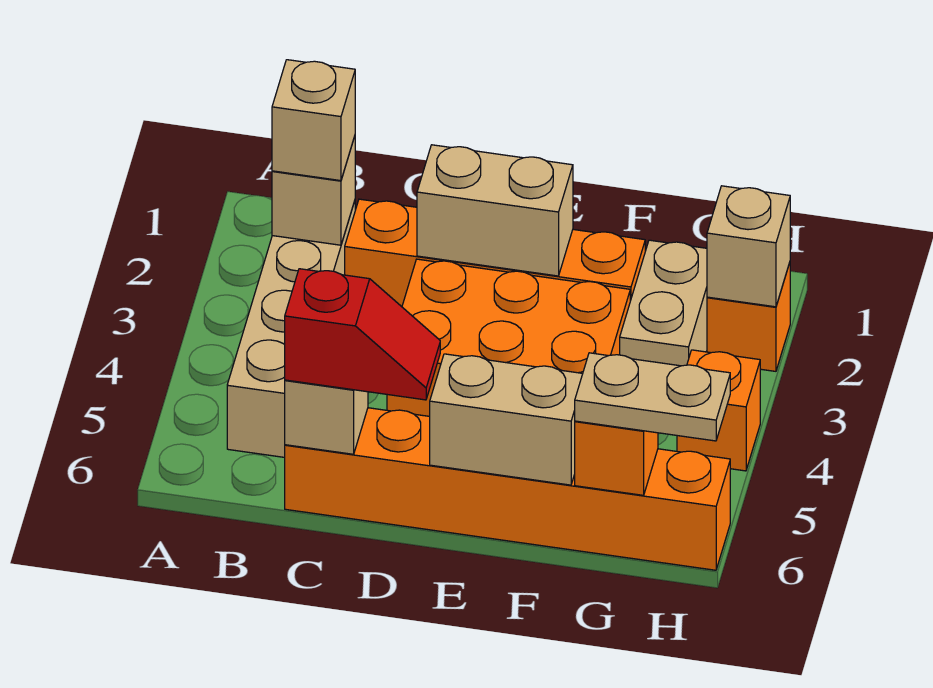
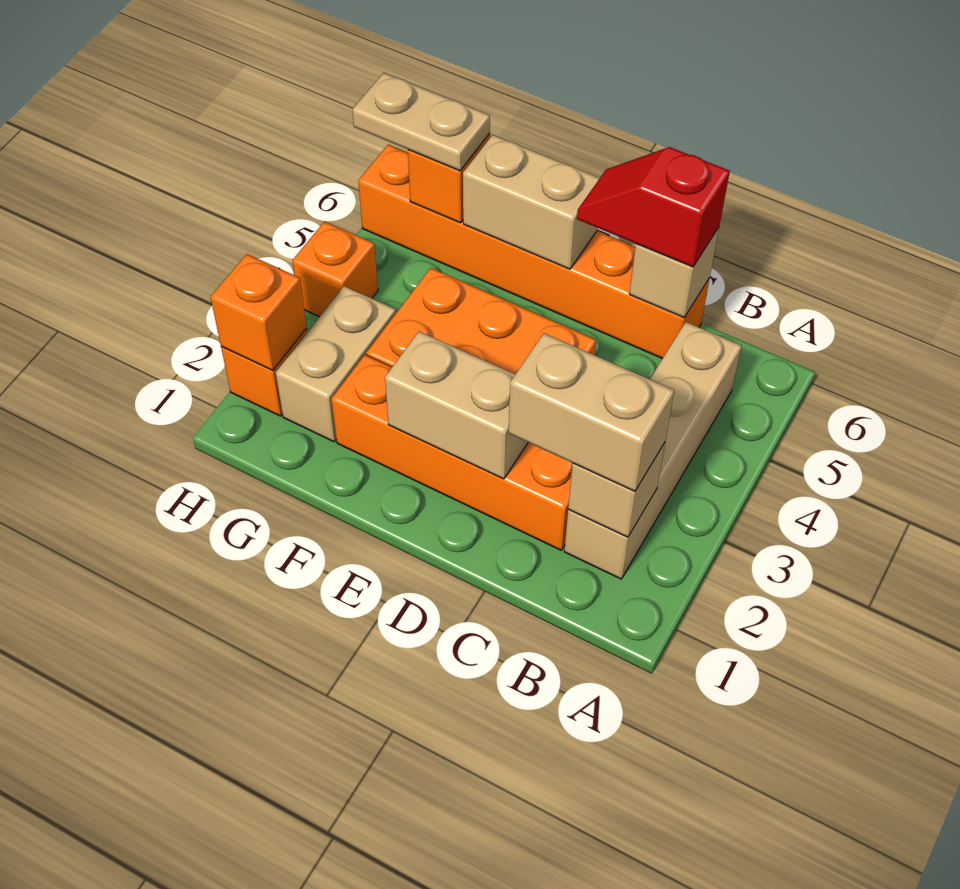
tan brick B2 level 3 -> tan brick B2:C2 level 3
tan brick H2 level 2 -> orange brick H2 level 2

